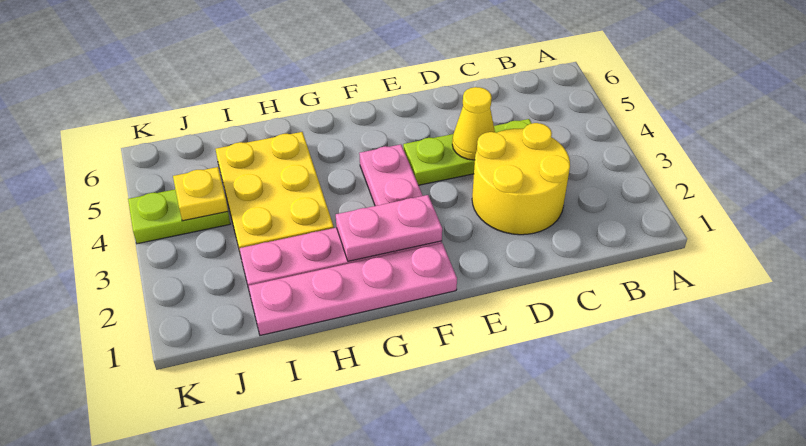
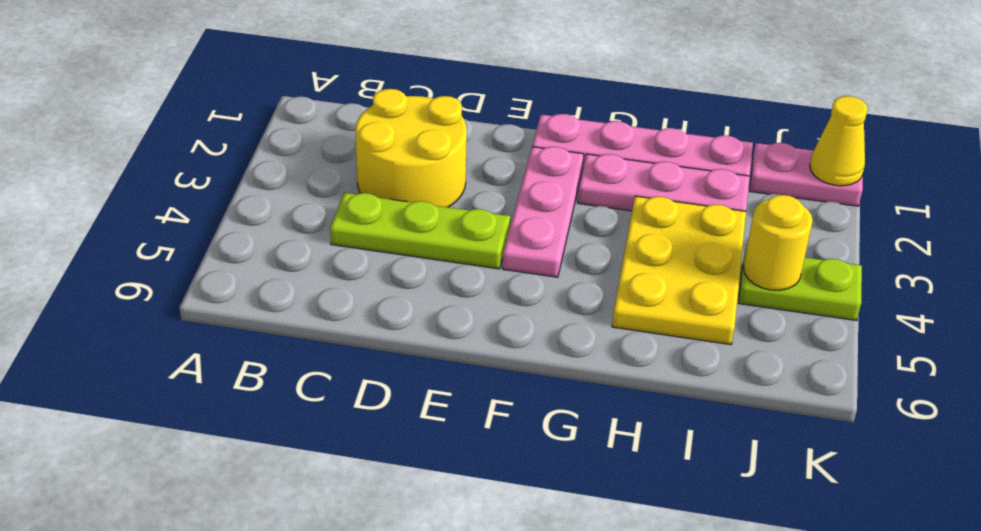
yellow cone D4 level 2 -> yellow cone K1 level 2
pink plate F2:G2 level 2 -> pink plate J1:K1 level 1
yellow plate J4 level 2 -> yellow round brick J4 level 2

